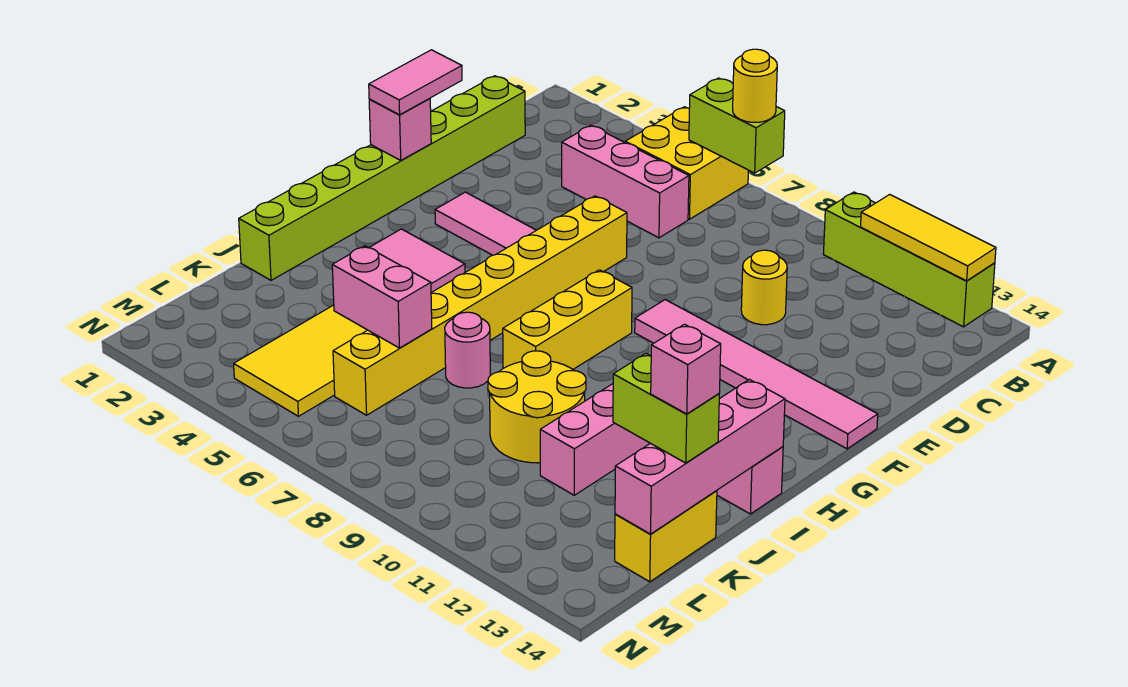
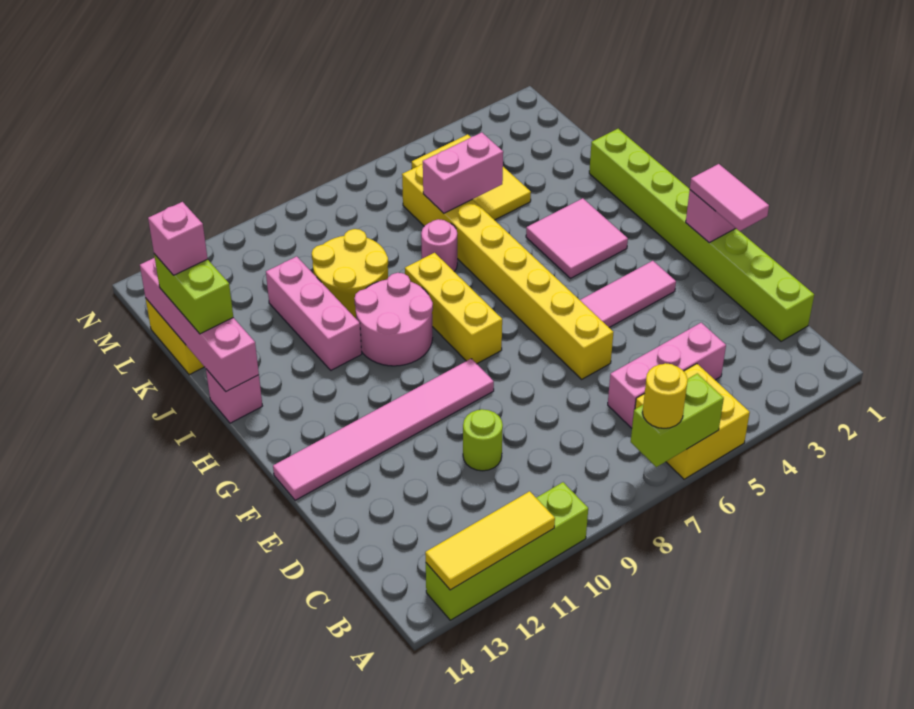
yellow round brick D10 level 1 -> lime round brick D10 level 1
none -> pink round brick H9:I10 level 1
lime brick K13:K14 level 3 -> lime brick J14:K14 level 3

